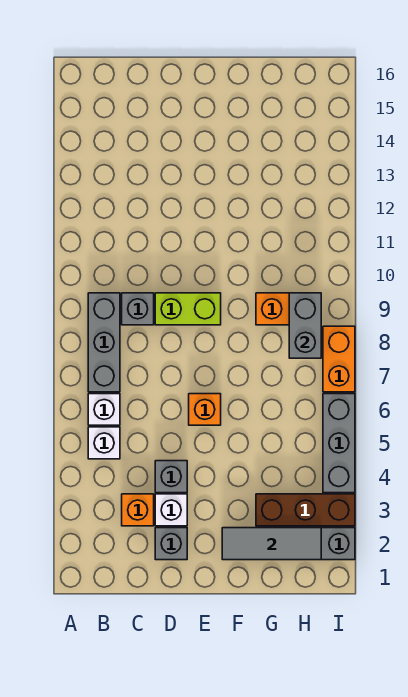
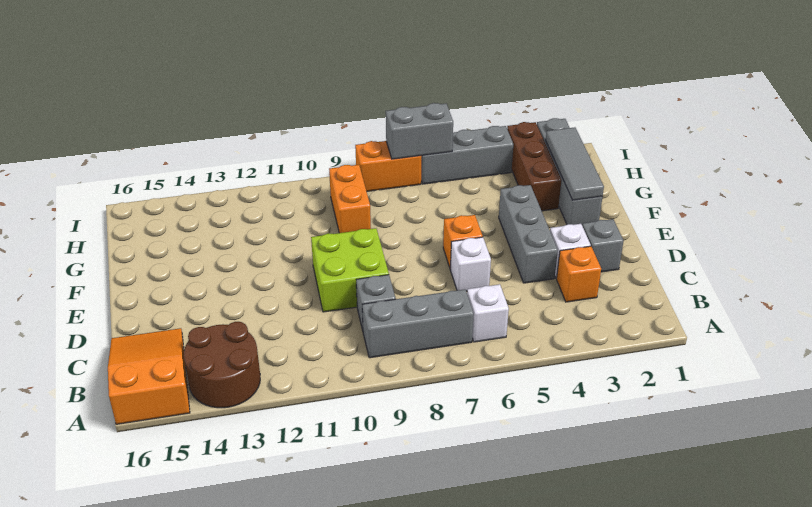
none -> brown round brick A13:B14 level 1
none -> orange slope A15:C16 level 1 top A
white brick B5 level 1 -> white brick D6 level 1
grey brick D4 level 1 -> grey brick D4:F4 level 1
lime brick D9:E9 level 1 -> lime brick D9:E10 level 1
grey brick H8:H9 level 2 -> grey brick I6:I7 level 2

